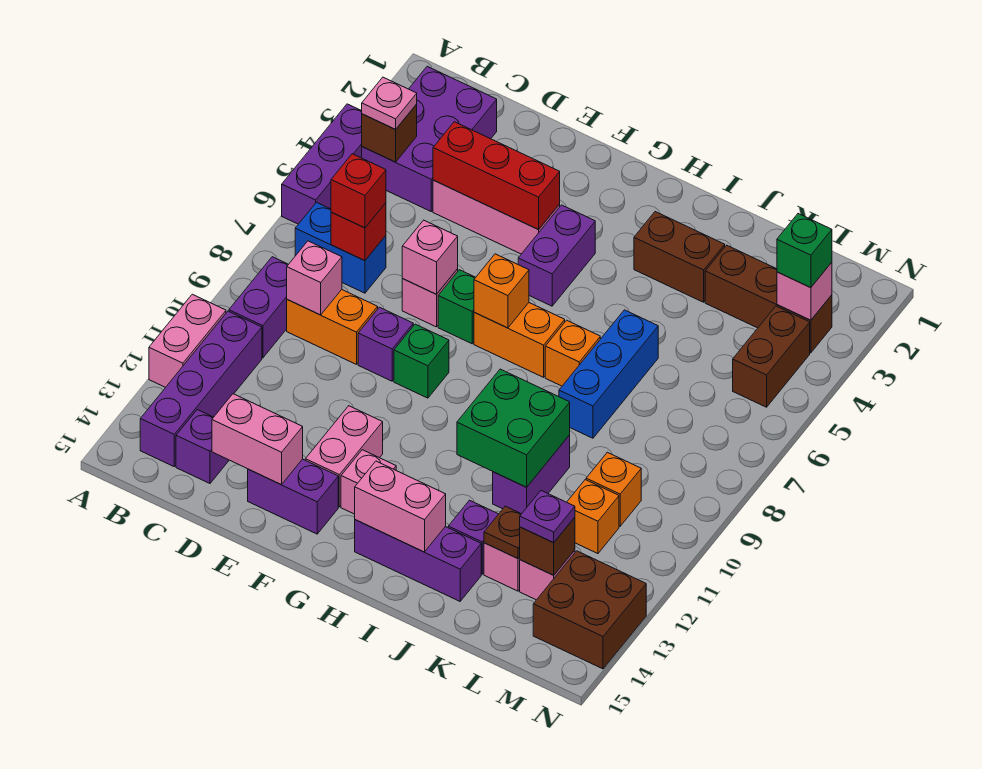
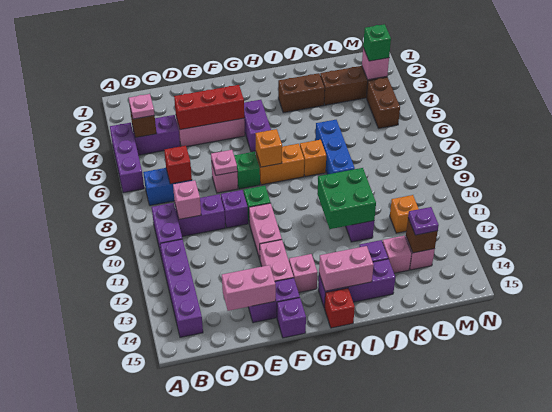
pink brick A11:A12 level 1 -> pink brick F10:F11 level 1
purple brick B2:C4 level 1 -> purple brick B4:C4 level 1
red brick C7 level 3 -> red brick H15 level 1
orange brick C9:D9 level 1 -> purple brick C9:D9 level 1
purple brick C14 level 1 -> purple brick F15 level 1
pink brick E7 level 2 -> pink plate E7 level 2
brown plate K13 level 2 -> none
orange brick L10 level 1 -> none
brown brick M13:N14 level 1 -> none

